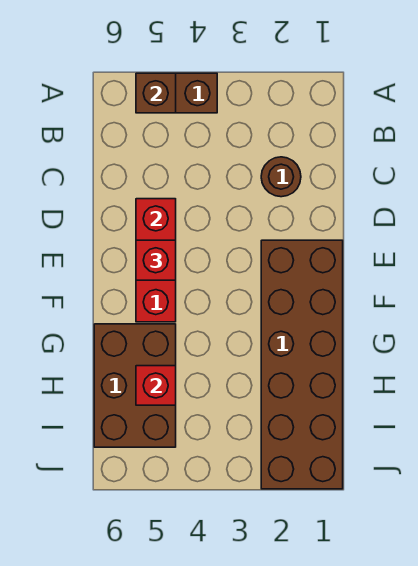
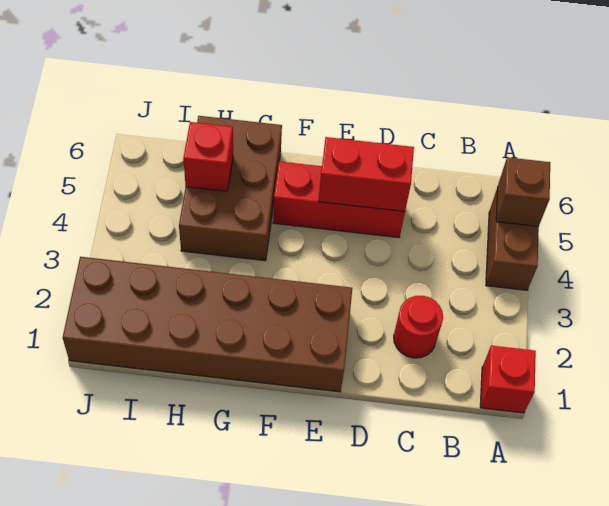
brown round brick C2 level 1 -> red round brick C2 level 1
red brick E5 level 3 -> red brick A1 level 1
brown brick G5:I6 level 1 -> brown brick G4:H6 level 1

